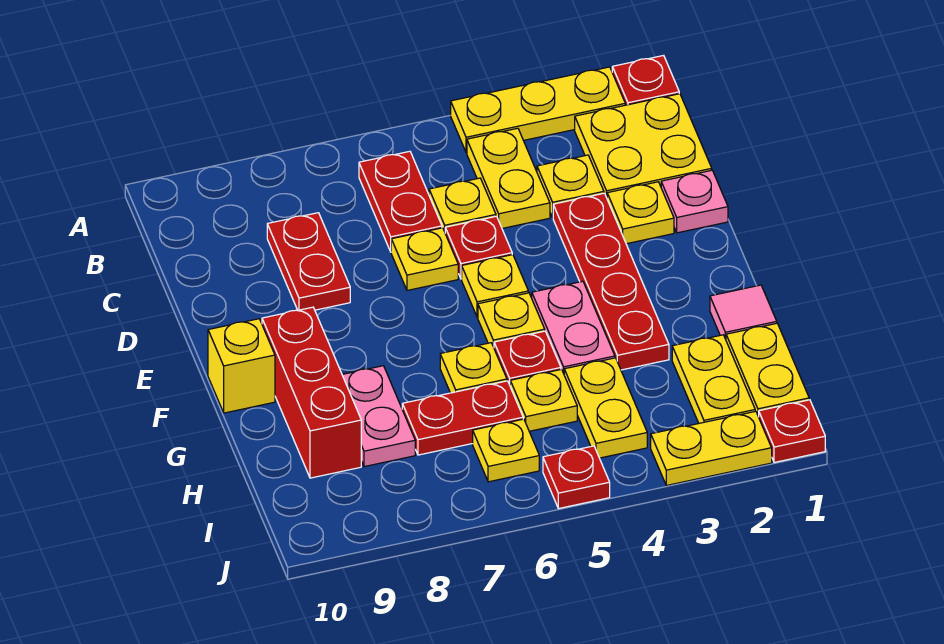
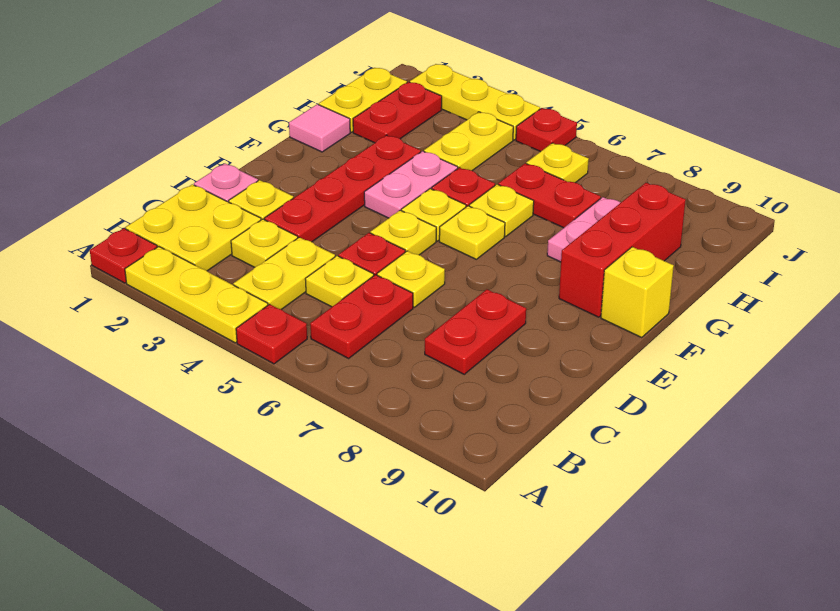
yellow plate H2:I2 level 1 -> red plate H2:I2 level 1
yellow plate H5 level 1 -> yellow plate F6 level 1
red plate J1 level 1 -> red plate A5 level 1
yellow plate J2:J3 level 1 -> yellow plate J2:J4 level 1

